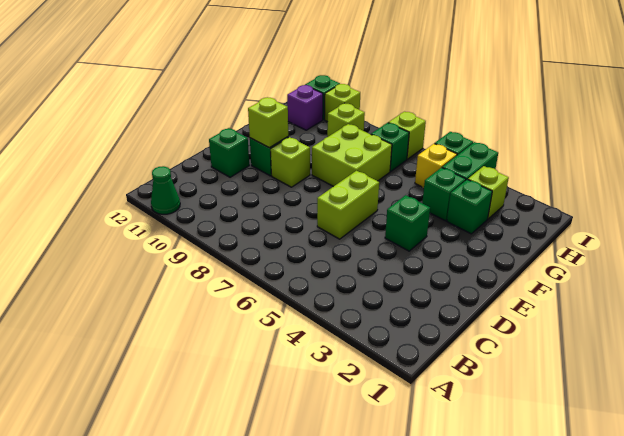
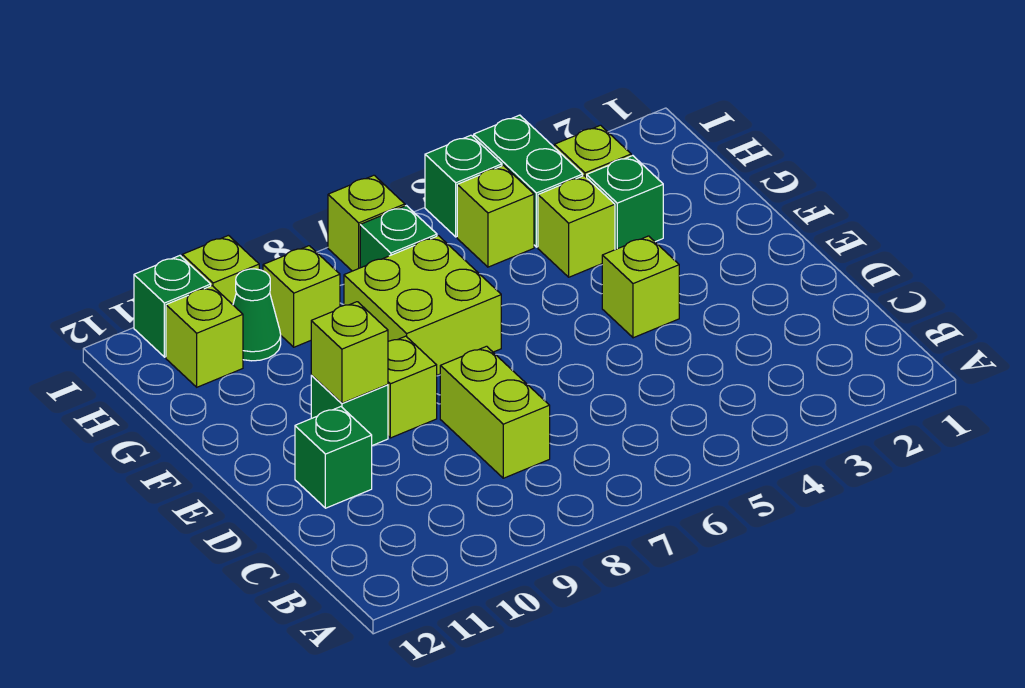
green cone A11 level 1 -> green cone H10 level 1
lime brick D6:E6 level 1 -> lime brick C8:D8 level 1
green brick E4 level 1 -> lime brick E4 level 1
green brick G4 level 1 -> lime brick G4 level 1
yellow brick H5 level 1 -> lime brick H5 level 1
purple brick H11 level 1 -> lime brick H11 level 1

